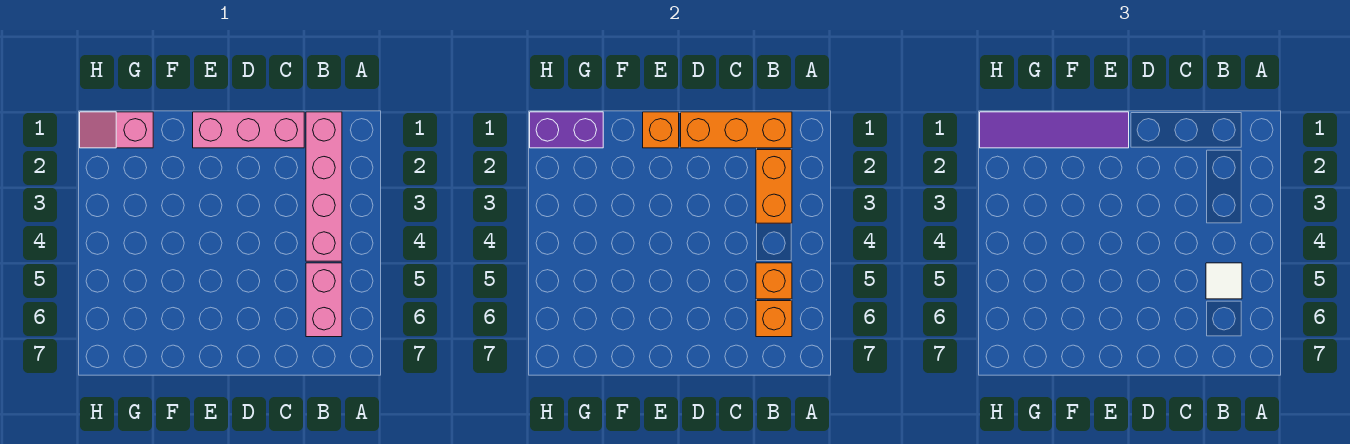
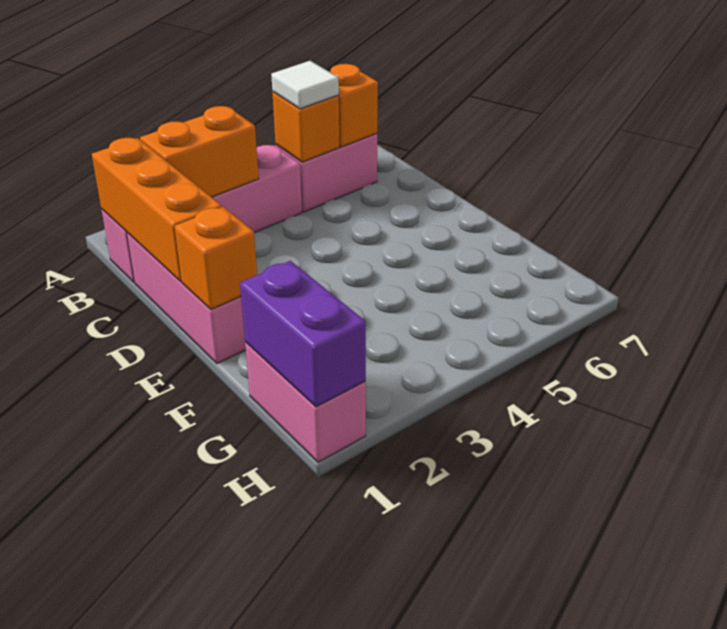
purple tile E1:H1 level 3 -> none
pink slope G1:H1 level 1 top G -> pink brick G1:H1 level 1

